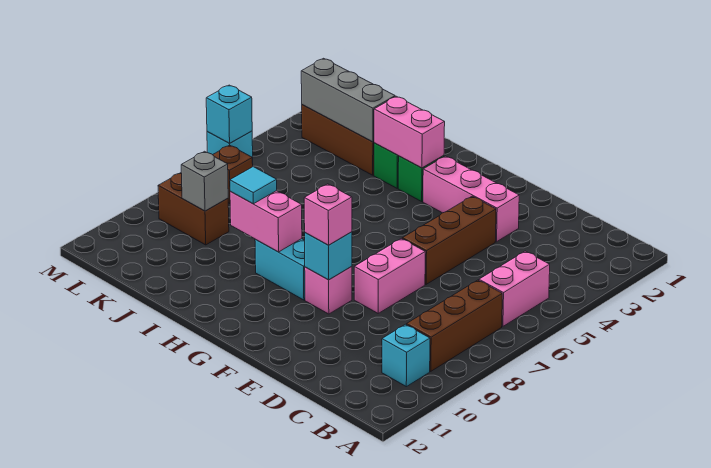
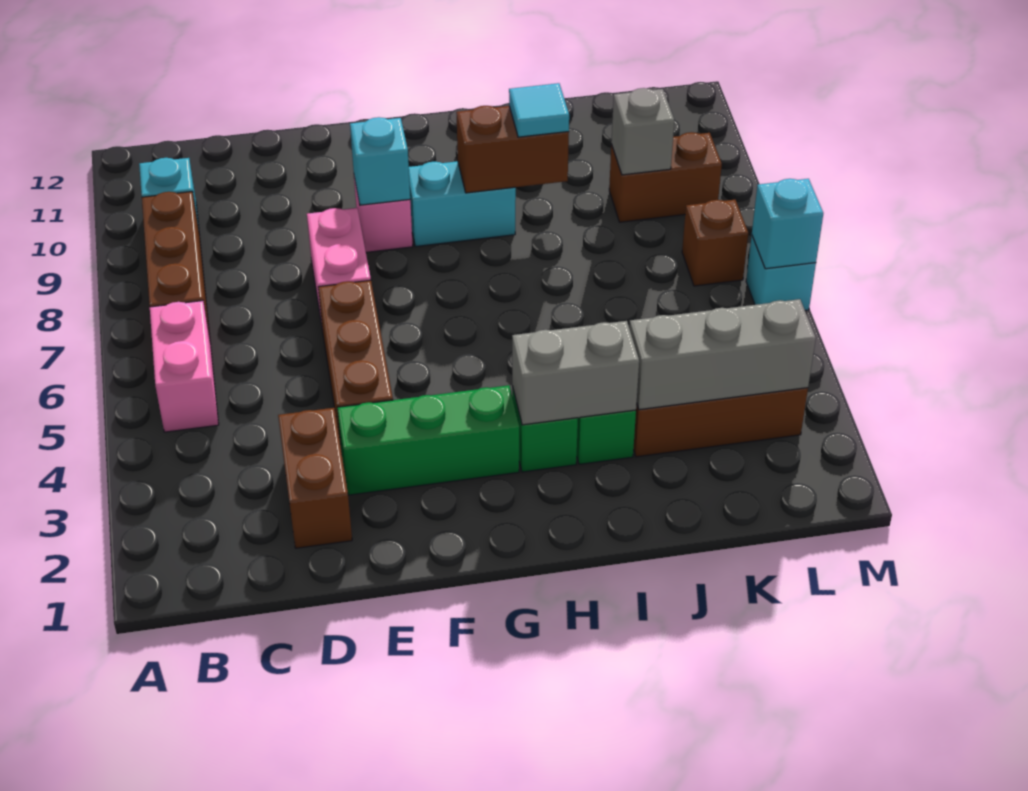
none -> brown brick D2:D3 level 1
pink brick E3:G3 level 1 -> green brick E3:G3 level 1
pink brick F9 level 3 -> none
pink brick H3:I3 level 2 -> grey brick H3:I3 level 2
pink brick H9:I9 level 2 -> brown brick H9:I9 level 2

